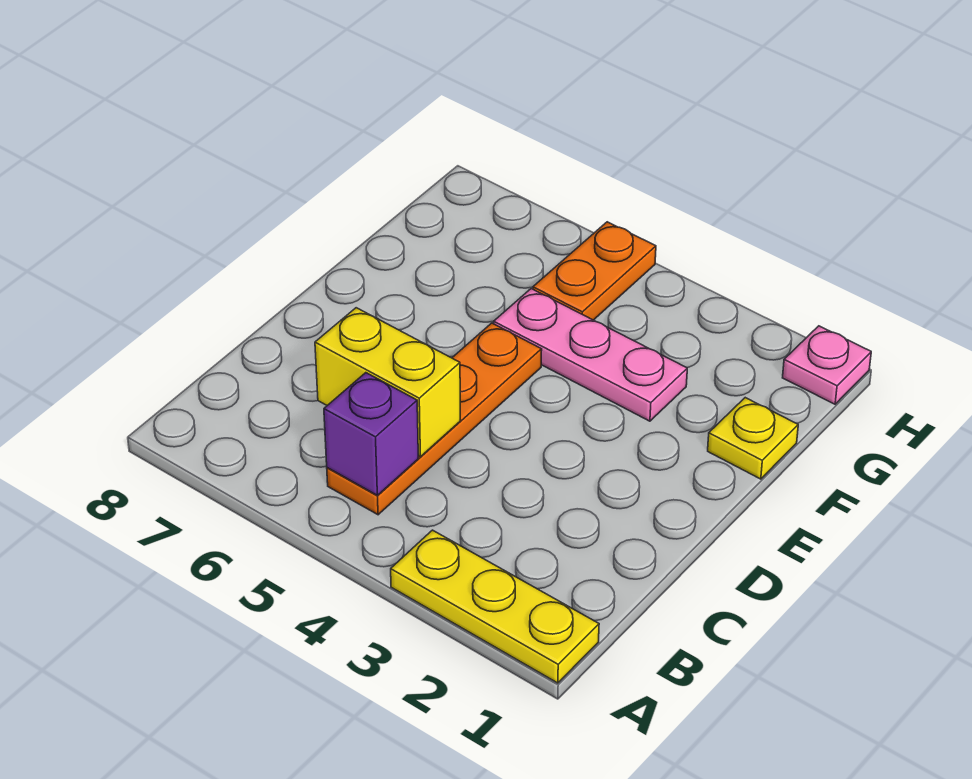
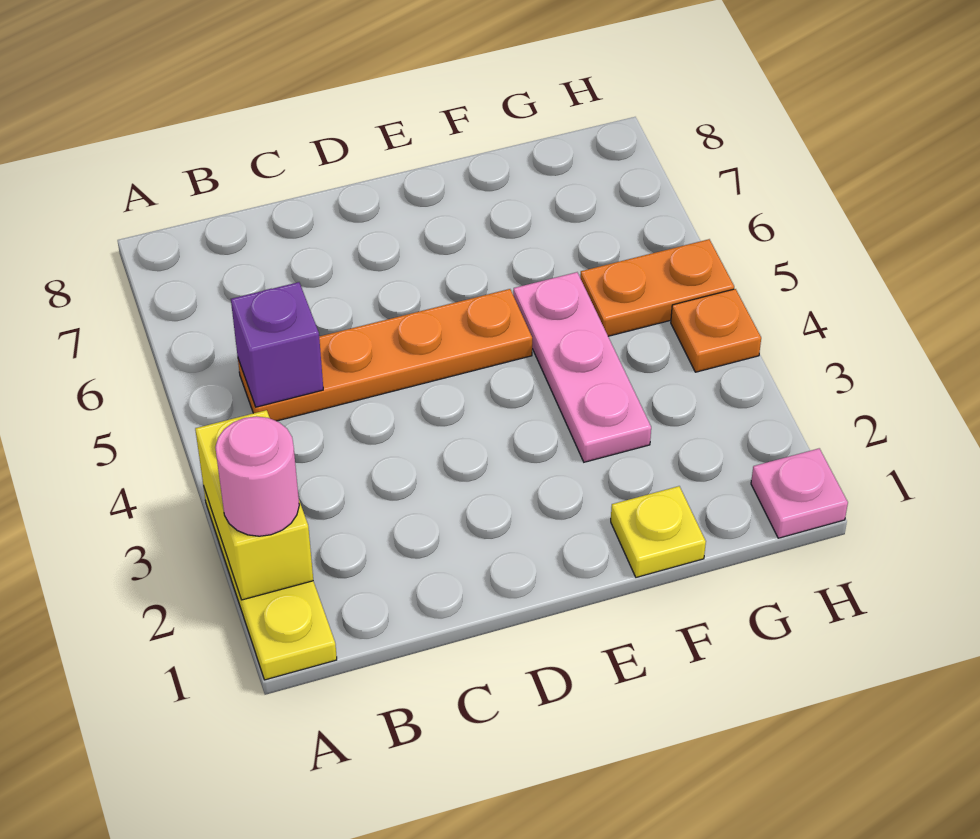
none -> pink round brick A2 level 3
yellow brick C5:C6 level 2 -> yellow brick A2:A3 level 2
none -> orange plate H4 level 1

